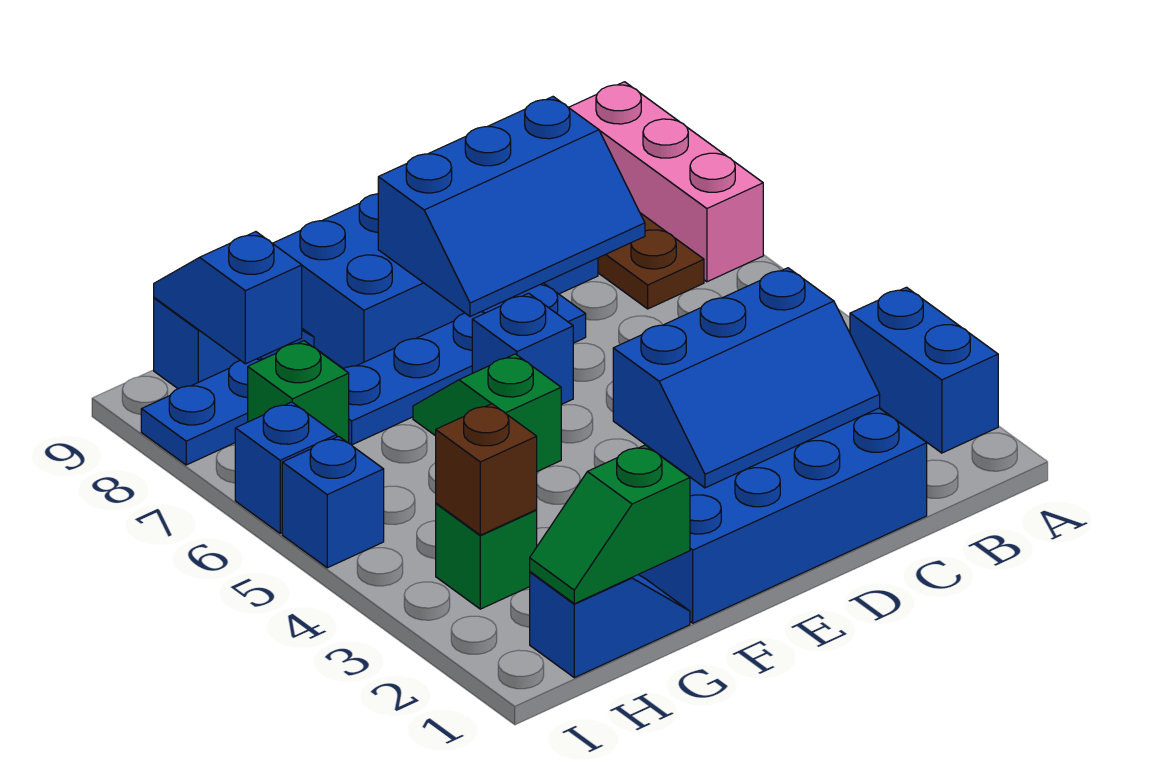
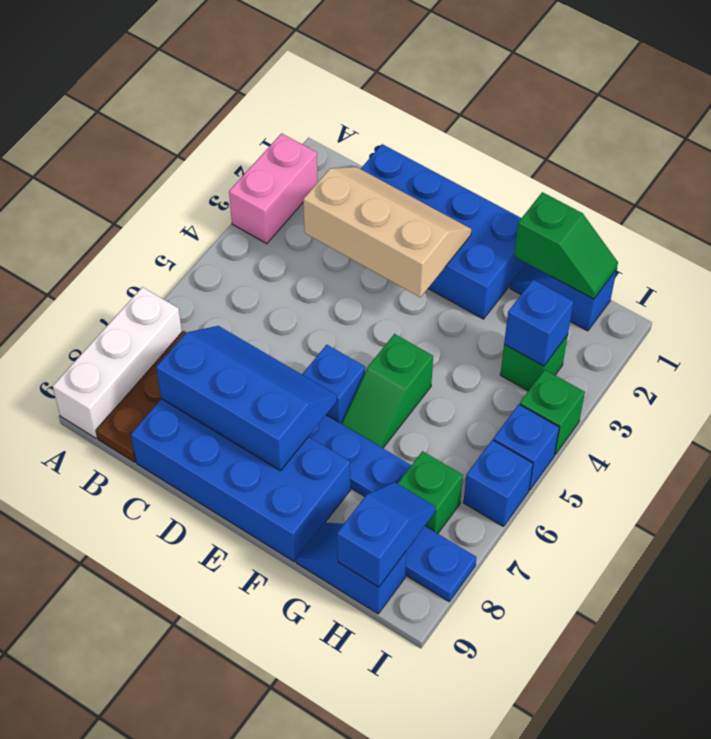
blue brick A2:A3 level 1 -> pink brick A2:A3 level 1
pink brick A7:A9 level 1 -> white brick A7:A9 level 1
blue slope C2:E3 level 2 top 3 -> tan slope C2:E3 level 2 top 3
brown brick H3 level 2 -> blue brick H3 level 2
blue slope H8:H9 level 2 top 8 -> blue slope H8:H9 level 2 top 9
none -> green brick I4 level 1

